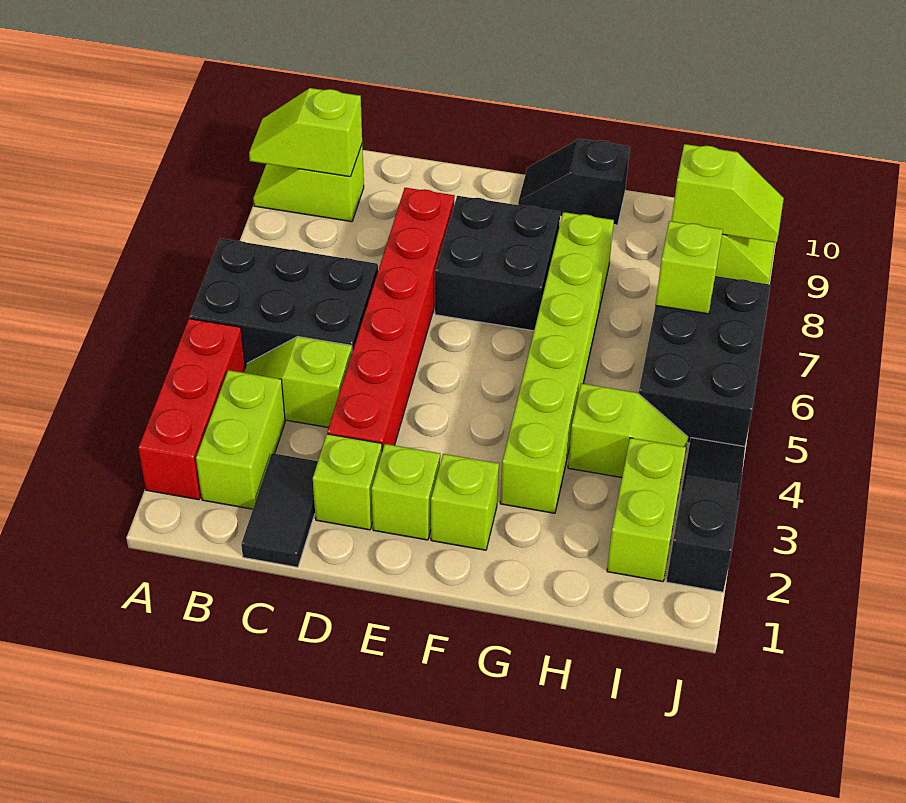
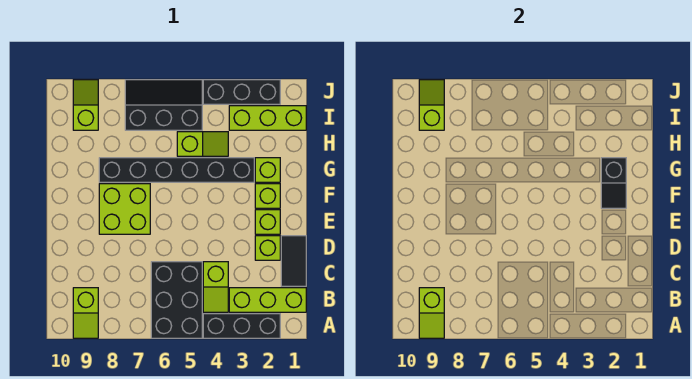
red brick A2:A4 level 1 -> black brick A2:A4 level 1
lime brick B2:B3 level 1 -> lime brick B1:B3 level 1
black tile C1:C2 level 1 -> black tile C1:D1 level 1
red brick D3:D8 level 1 -> none
black brick E7:F8 level 1 -> lime brick E7:F8 level 1
black slope F10:G10 level 1 top G -> black slope F2:G2 level 2 top G
lime brick G3:G8 level 1 -> black brick G3:G8 level 1
lime slope H4:I4 level 1 top H -> lime slope H4:H5 level 1 top 5
lime brick I2:I3 level 1 -> lime brick I1:I3 level 1
black brick I5:J7 level 1 -> black slope I5:J7 level 1 top I
lime brick I7 level 2 -> lime brick G2 level 1
black slope J2:J4 level 1 top 2 -> black brick J2:J4 level 1

